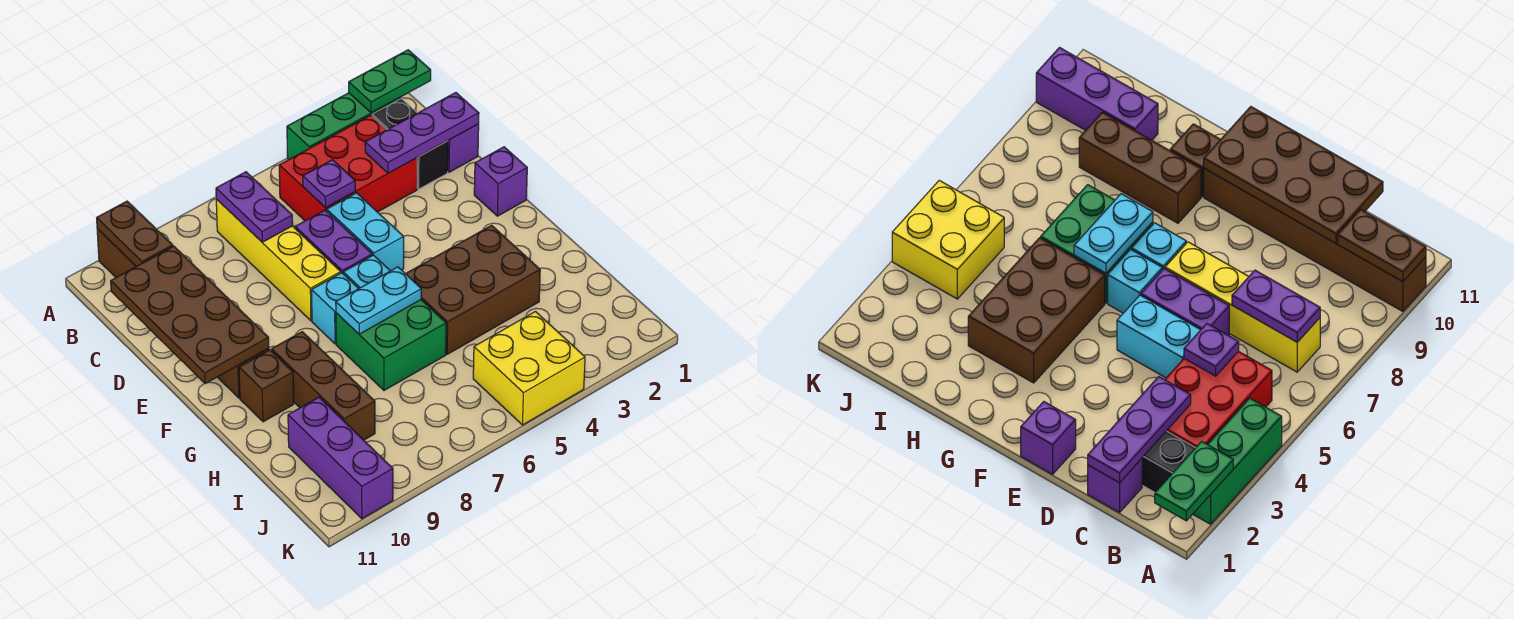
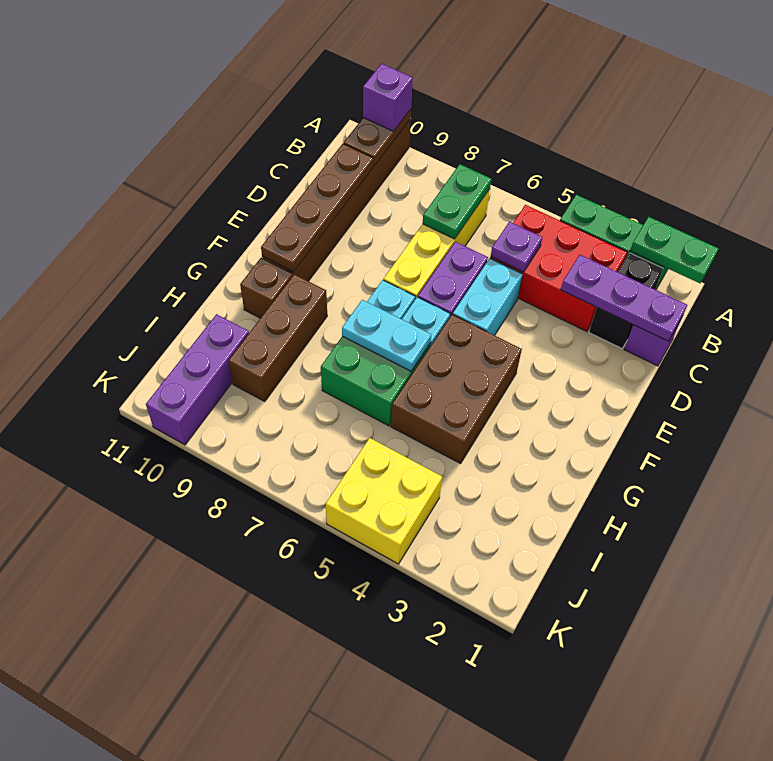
purple plate B7:C7 level 2 -> green plate B7:C7 level 2
brown plate C10:F11 level 2 -> brown plate C10:F10 level 2
purple brick E1 level 1 -> purple brick A10 level 3
brown brick G3:H5 level 1 -> brown brick F4:H5 level 1

